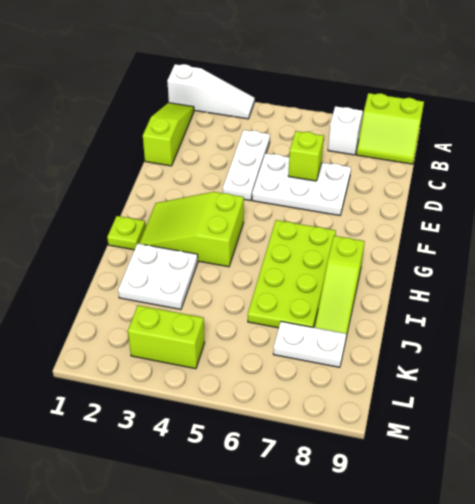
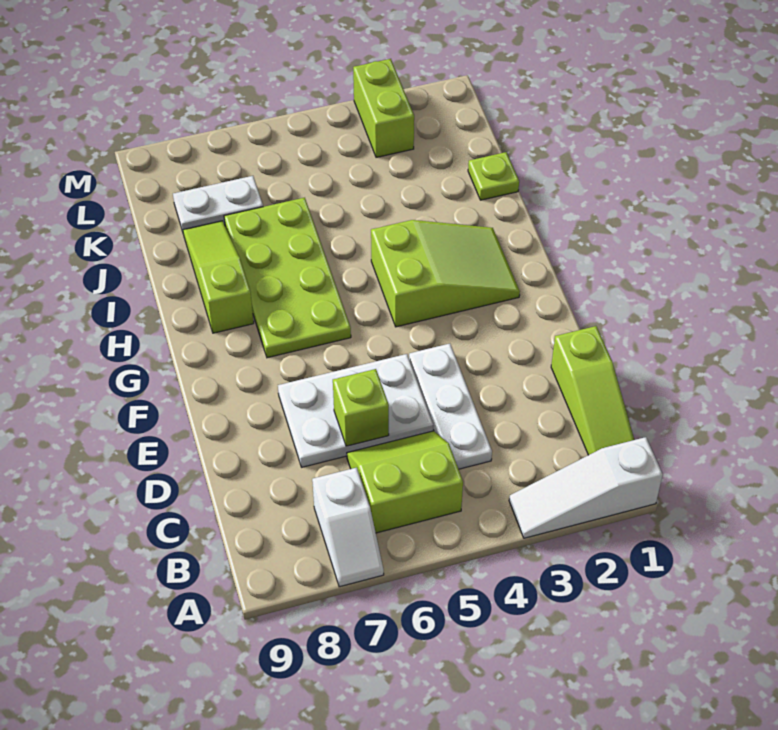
lime slope A8:B9 level 1 top A -> lime slope B5:C6 level 1 top B
lime plate H1 level 1 -> lime plate J1 level 1
white plate I2:J3 level 1 -> none
lime brick L3:L4 level 1 -> lime brick L3:M3 level 1

